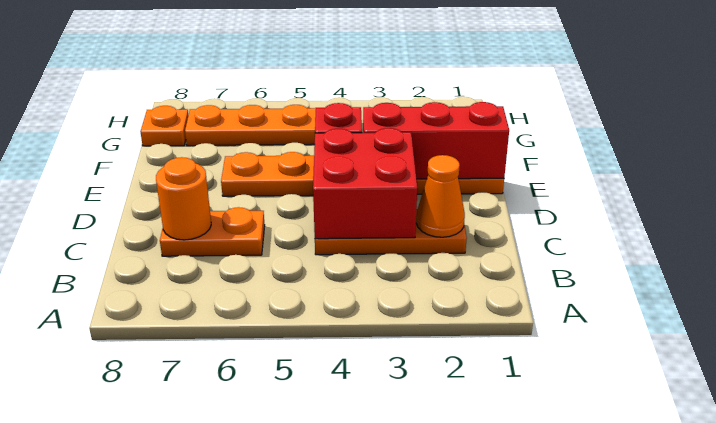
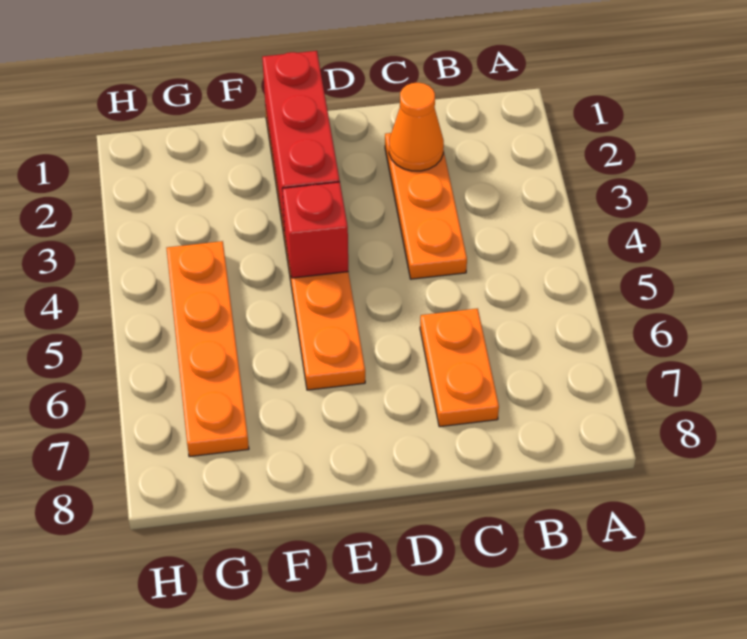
red brick C3:D4 level 2 -> none
orange round brick C7 level 2 -> none
orange plate G8 level 1 -> none

